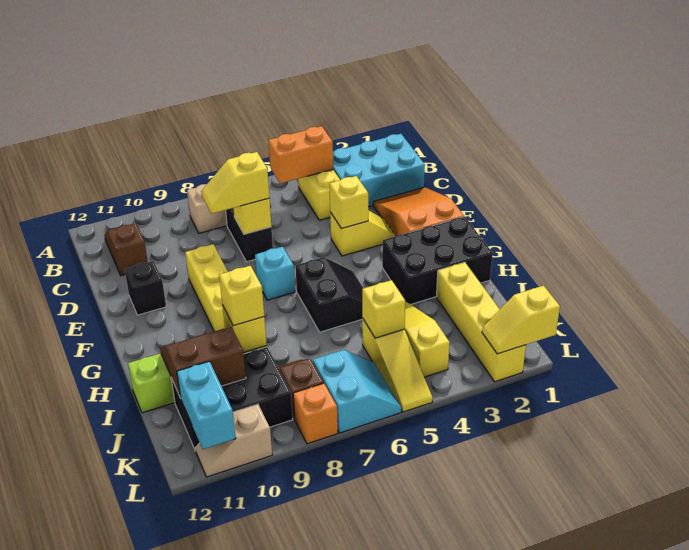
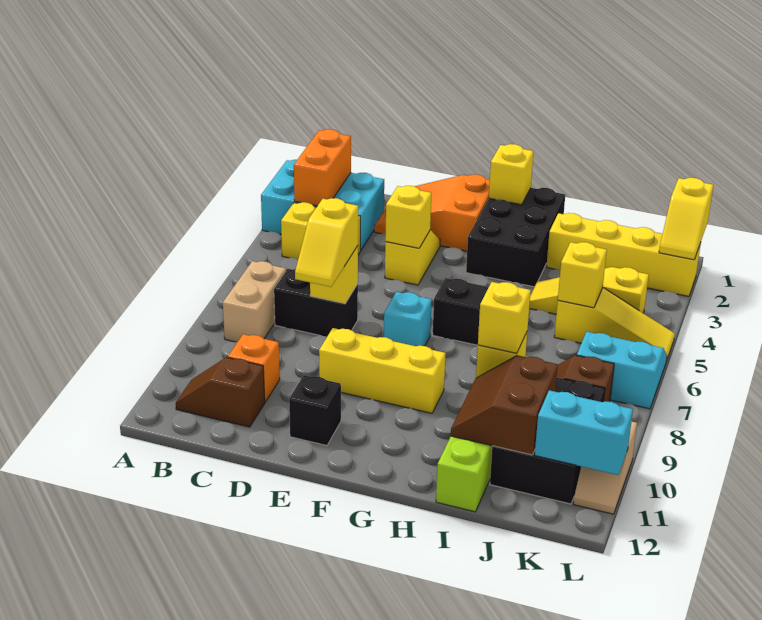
cyan brick B1:C3 level 1 -> cyan brick A2:C3 level 1
orange brick B4:B5 level 2 -> orange brick B2:B3 level 2
none -> yellow brick G1 level 2
orange brick L8 level 1 -> orange brick C10 level 1

